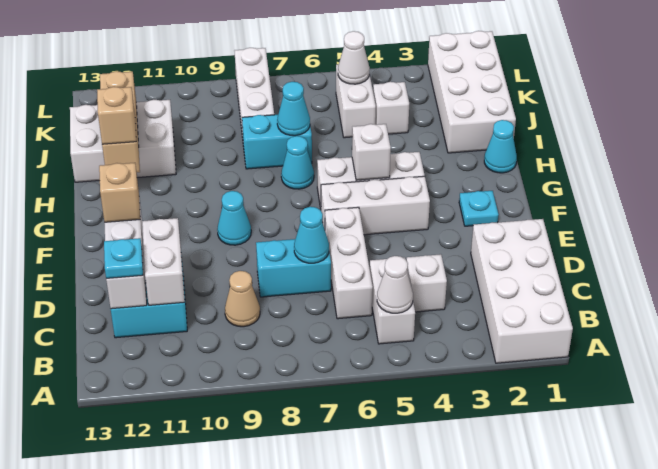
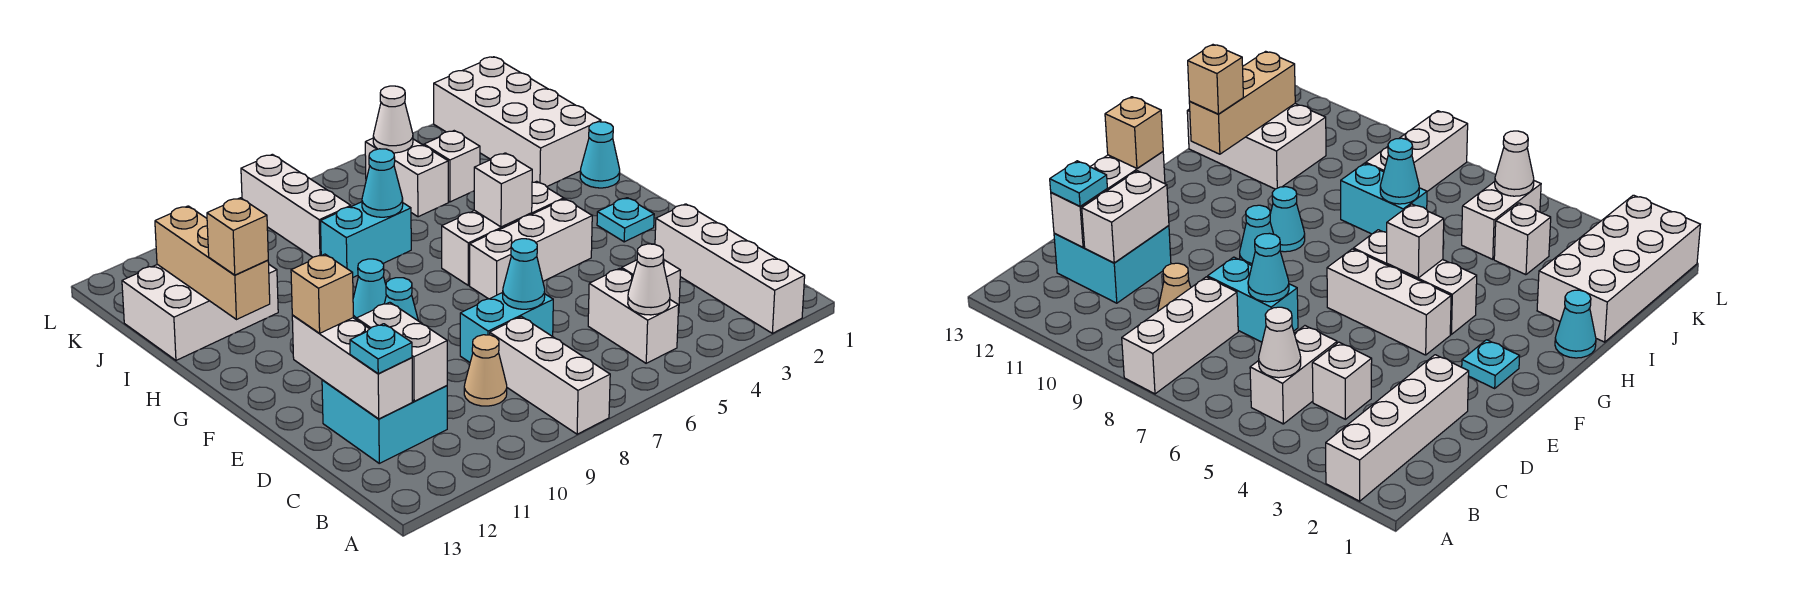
white brick A1:D2 level 1 -> white brick A2:D2 level 1
white brick C6:E6 level 1 -> white brick A8:C8 level 1
cyan cone H7 level 1 -> cyan cone G9 level 1

